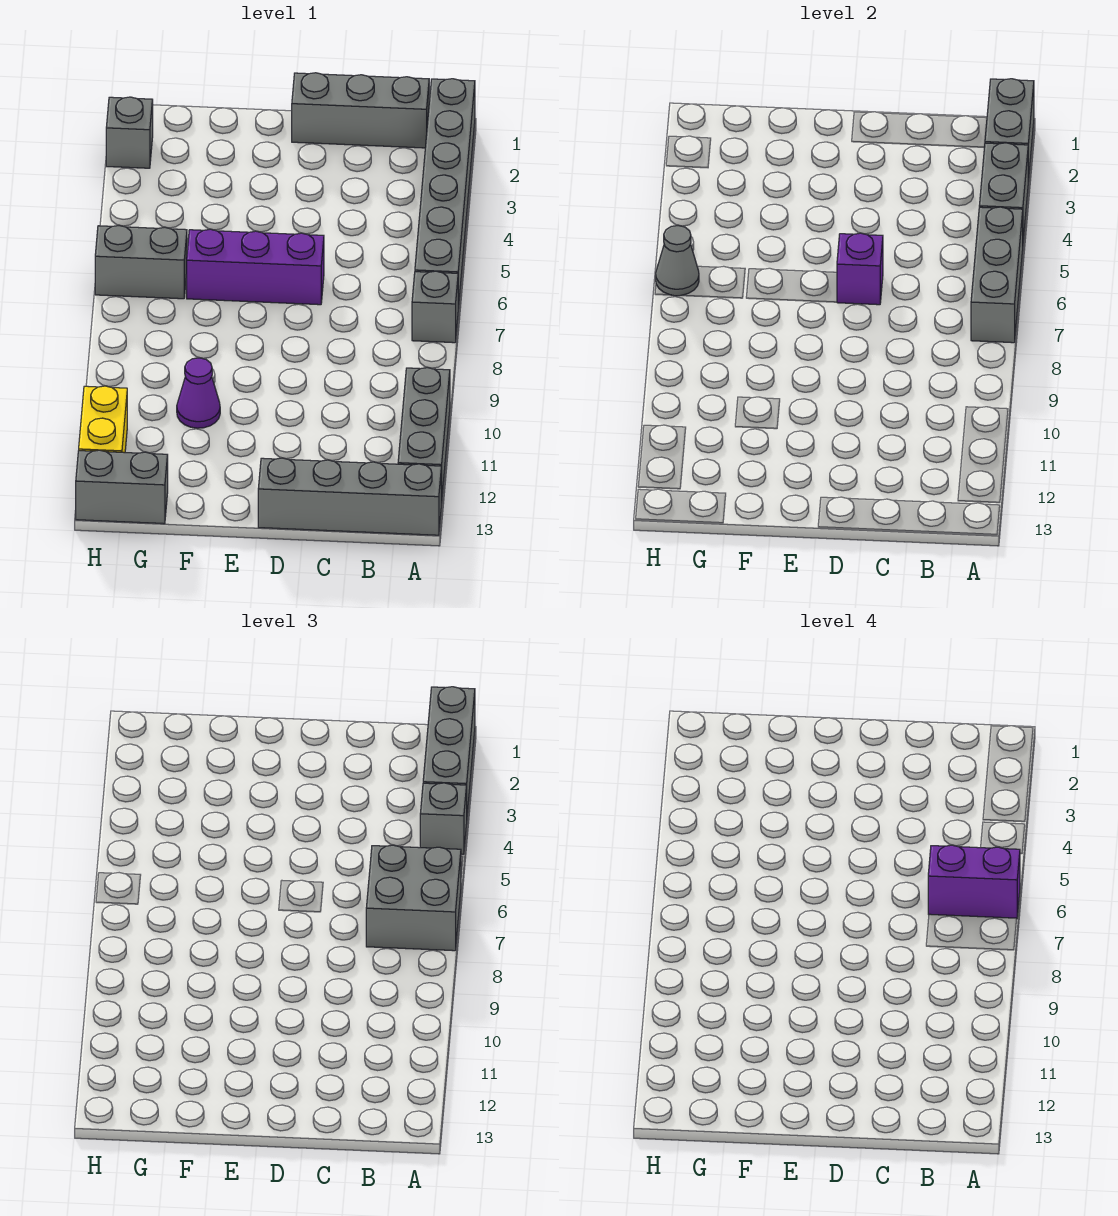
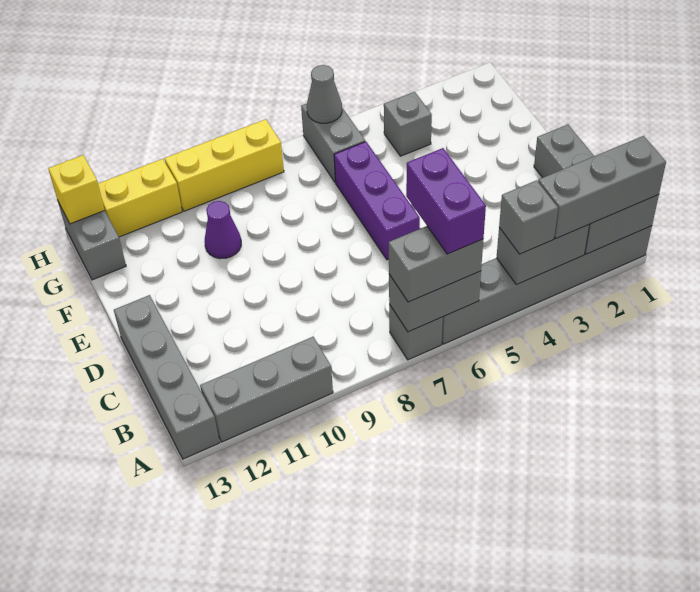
grey brick A5:A7 level 2 -> grey brick A6:A7 level 2
grey brick A6:B7 level 3 -> grey brick A6:A7 level 3
purple brick D6 level 2 -> none
grey brick H2 level 1 -> grey brick G4 level 1
none -> yellow brick H8:H10 level 1
none -> yellow brick H13 level 2

